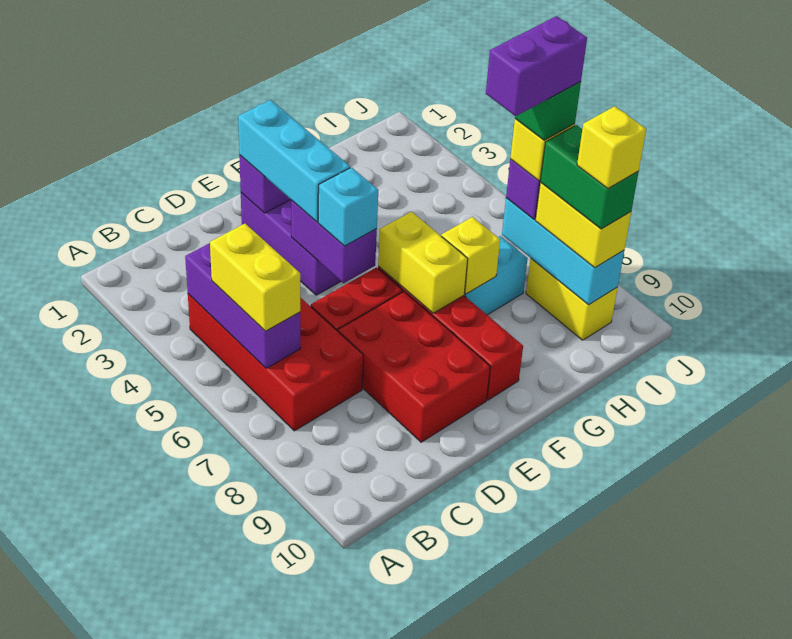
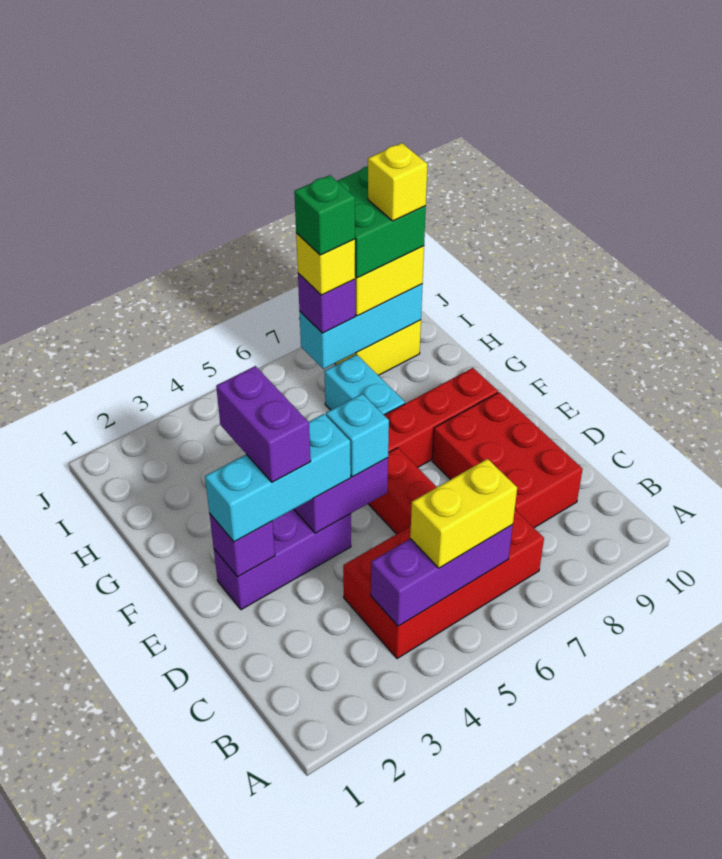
red brick D7:E9 level 1 -> red brick C8:E9 level 1
yellow brick F6:F7 level 2 -> none
yellow brick G7 level 2 -> none
purple brick H7:I7 level 6 -> purple brick E3:F3 level 4
green brick I8:I9 level 4 -> green brick I8:J9 level 4

